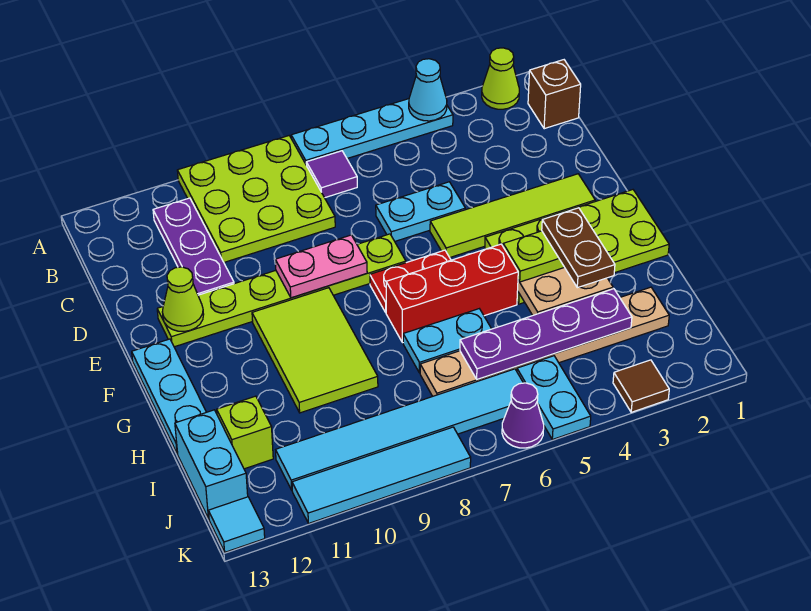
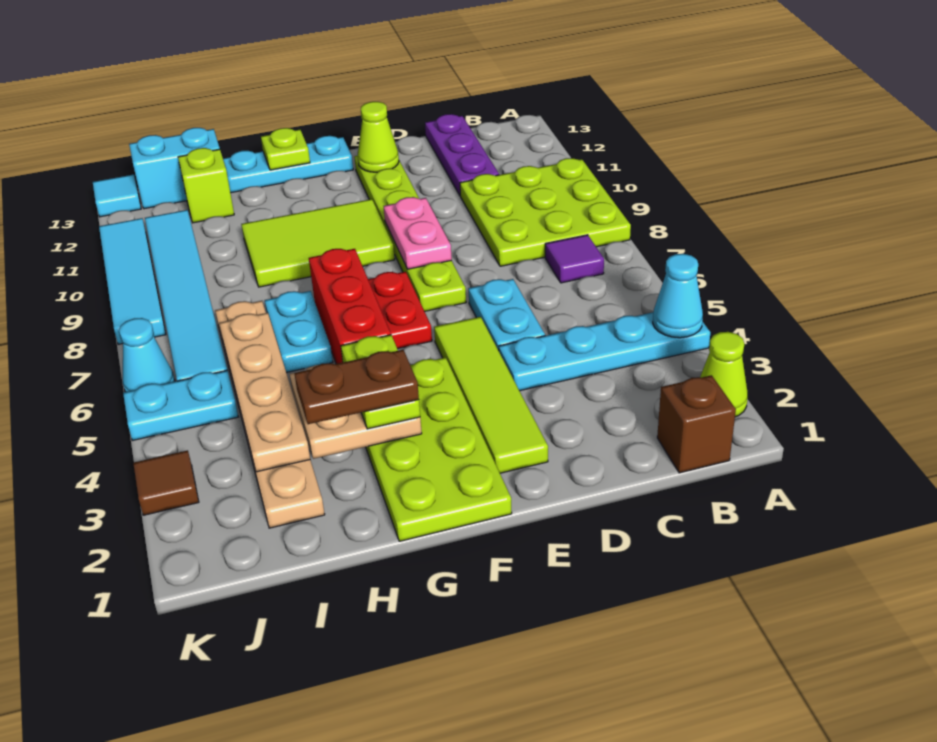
cyan plate A4:A7 level 1 -> cyan plate A4:D4 level 1
purple plate B11:D11 level 1 -> purple plate C11:C13 level 1
none -> lime plate G13 level 2
purple plate I3:I6 level 2 -> tan plate I3:I6 level 2
purple cone K6 level 1 -> cyan cone K6 level 1

